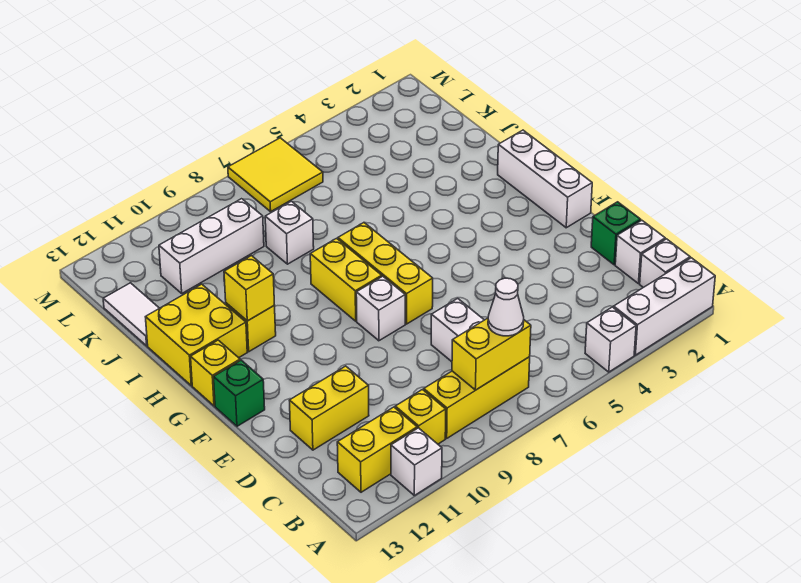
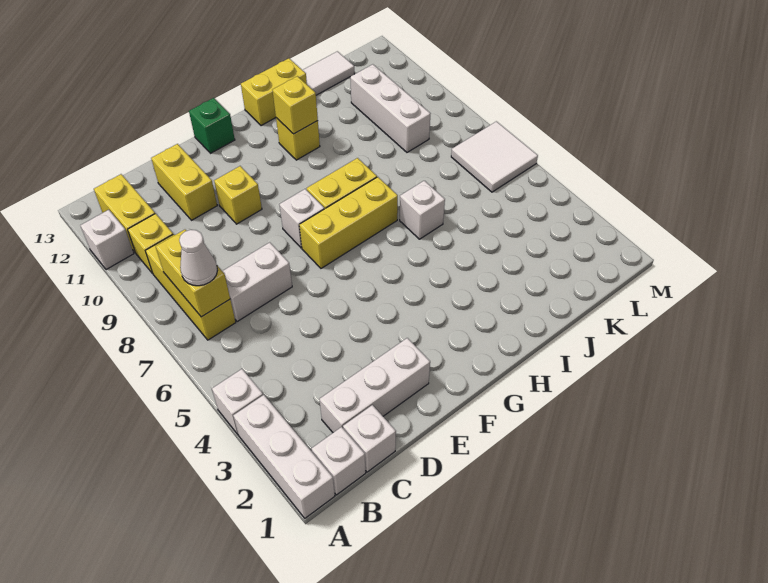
green brick D1 level 1 -> none
white brick F1:H1 level 1 -> white brick C2:E2 level 1
yellow brick G13 level 1 -> yellow brick E10 level 1
yellow brick H12:I13 level 1 -> yellow brick H13:I13 level 1
white brick J8 level 1 -> white brick I6 level 1
yellow tile L6:M7 level 1 -> white tile L6:M7 level 1

